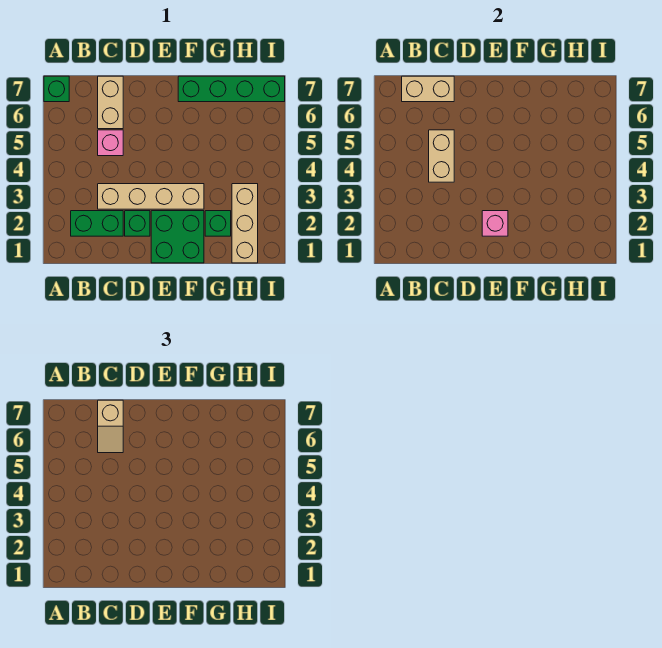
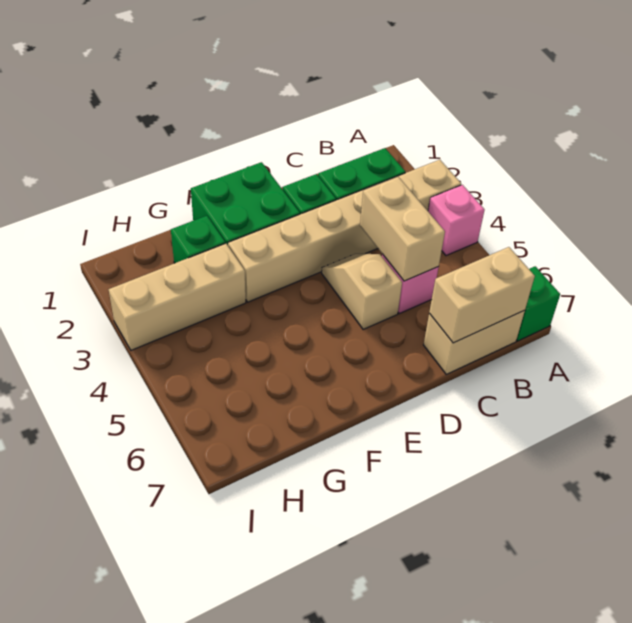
tan brick C3:F3 level 1 -> tan brick A3:F3 level 1
tan brick C6:C7 level 1 -> tan brick B7:C7 level 1
tan slope C6:C7 level 3 top 7 -> tan slope D4:D5 level 1 top 5
pink brick E2 level 2 -> pink brick A4 level 1
green brick F7:I7 level 1 -> none
tan brick H1:H3 level 1 -> tan brick G3:I3 level 1

